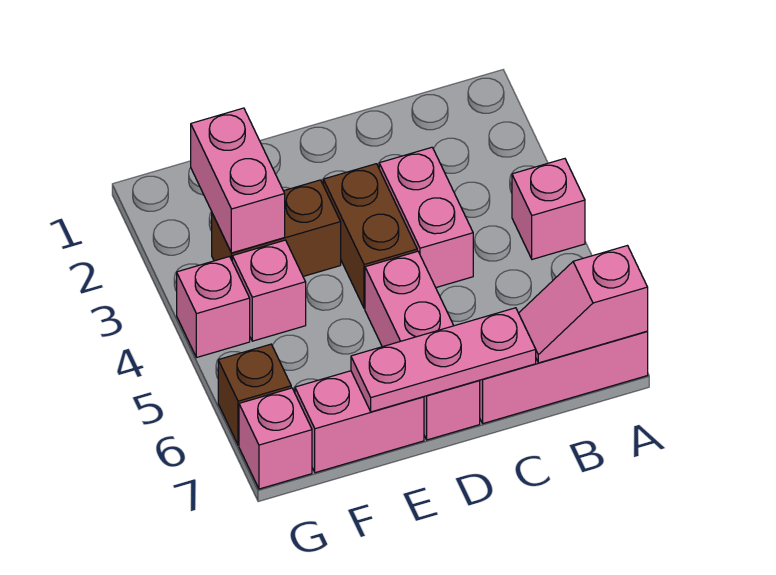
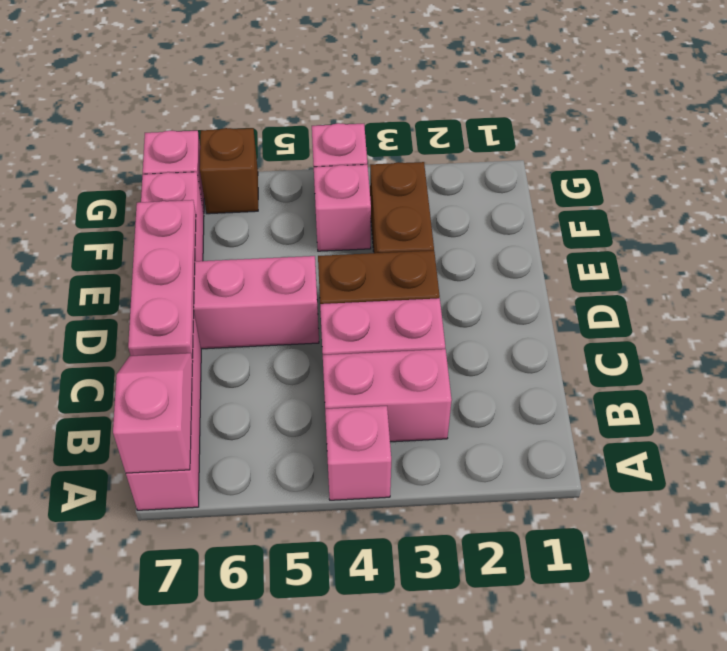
pink brick F2:F3 level 2 -> pink brick B3:B4 level 1

